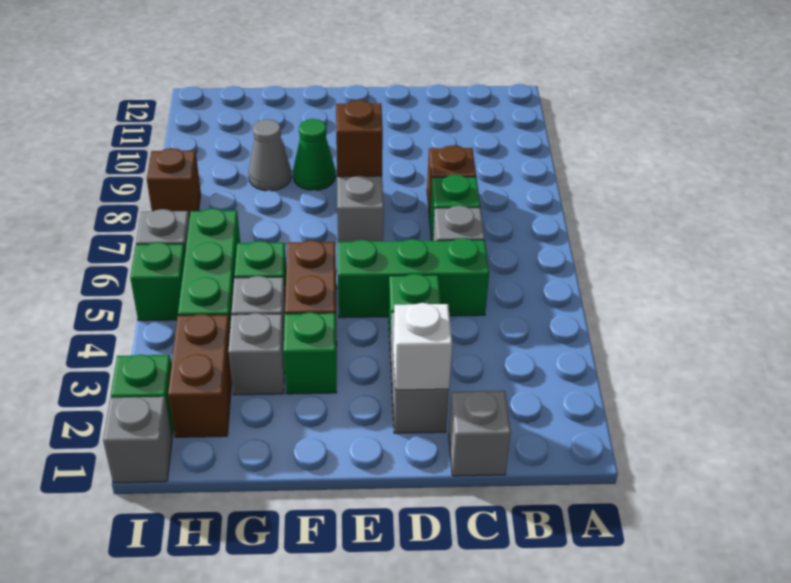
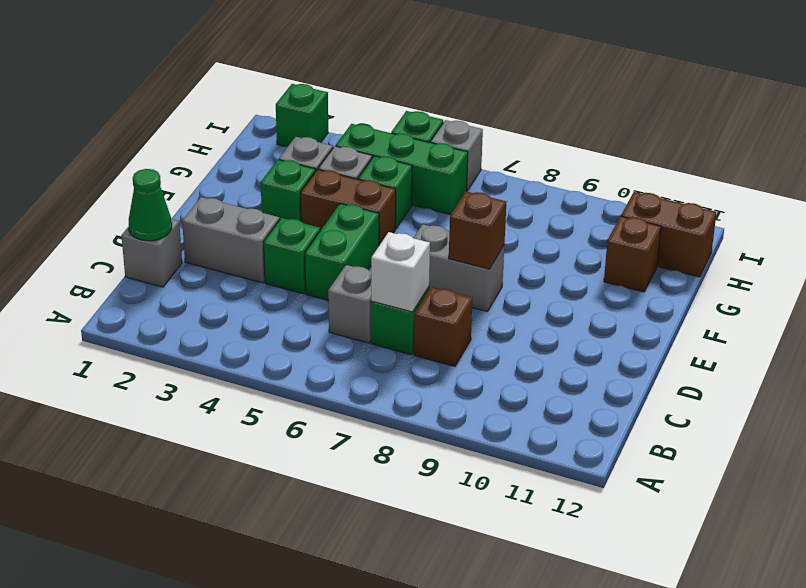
green brick C5:E5 level 1 -> green brick D5:E5 level 1
white brick D2 level 2 -> white brick C7 level 2
green cone F9 level 1 -> green cone C1 level 2
grey cone G9 level 1 -> none
brown brick H2:H3 level 1 -> brown brick H11:H12 level 1
grey brick I1 level 1 -> none
brown brick I8 level 1 -> brown brick G11 level 1

